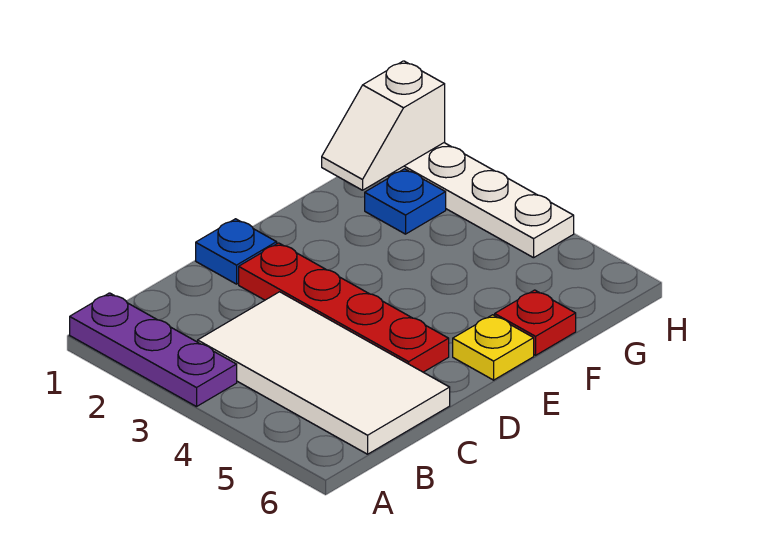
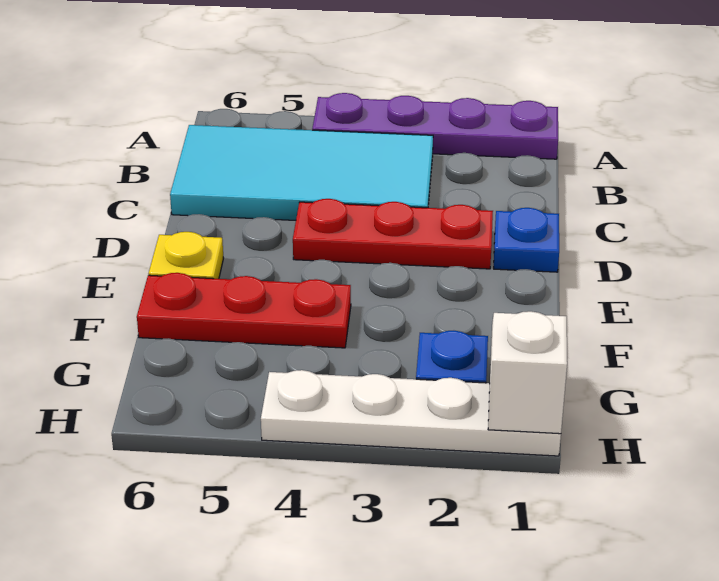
purple plate A1:A3 level 1 -> purple plate A1:A4 level 1
white tile B3:C6 level 1 -> cyan tile B3:C6 level 1
red plate D2:D5 level 1 -> red plate D2:D4 level 1
red plate F6 level 1 -> red plate F4:F6 level 1

